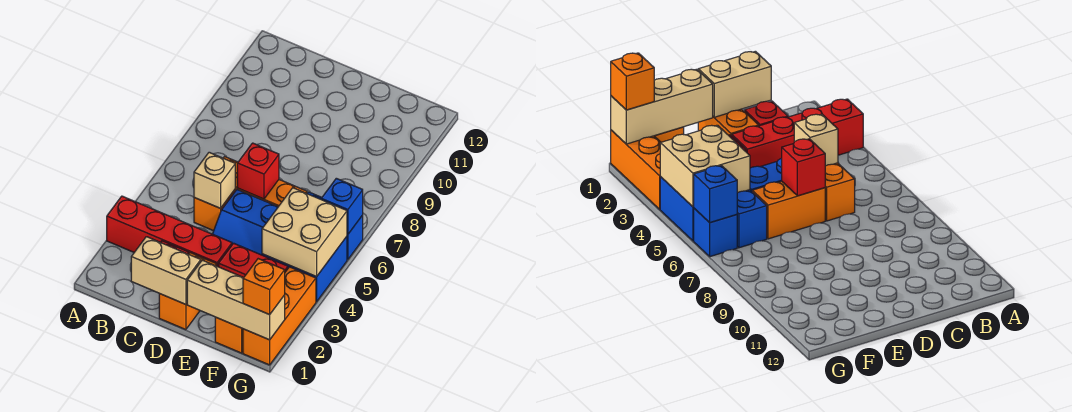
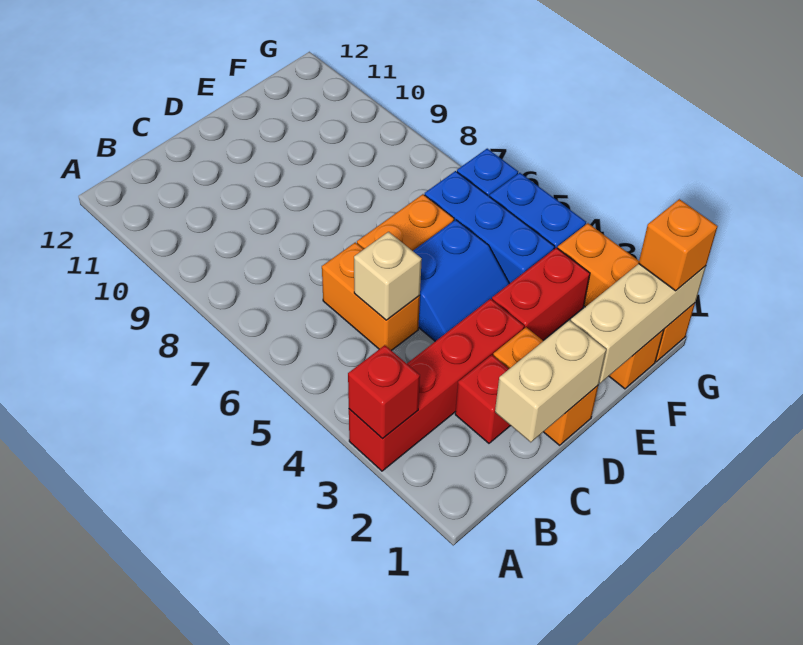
red brick D6 level 2 -> red brick A3 level 2
tan brick F4:G5 level 2 -> none
blue brick G6 level 2 -> none

